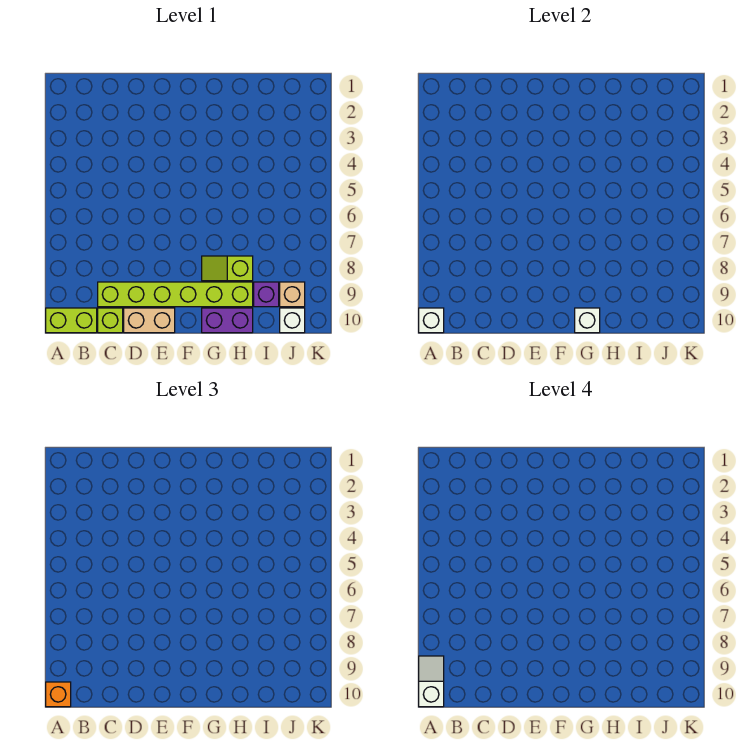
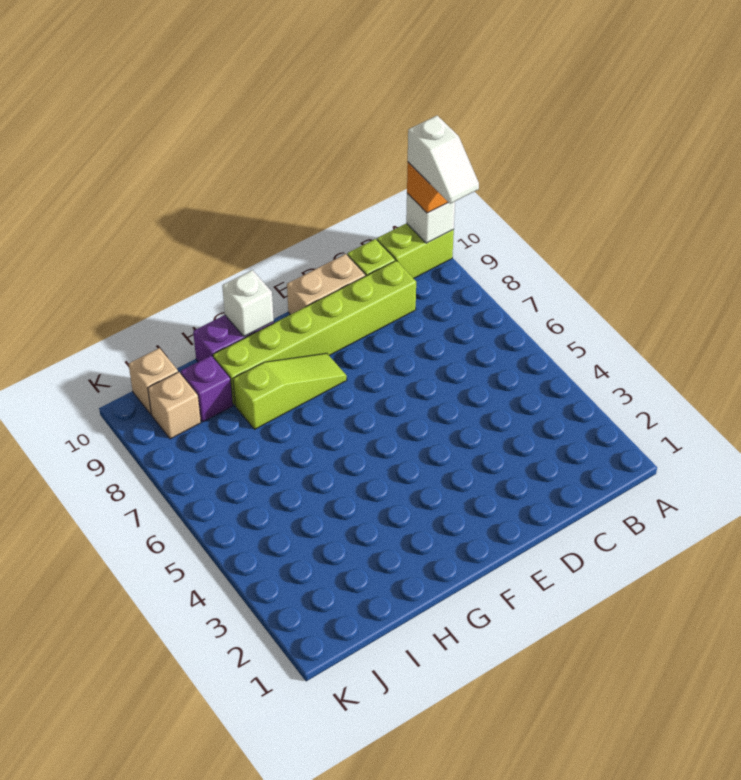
lime slope G8:H8 level 1 top H -> lime slope F8:H8 level 1 top H
white brick J10 level 1 -> tan brick J10 level 1

